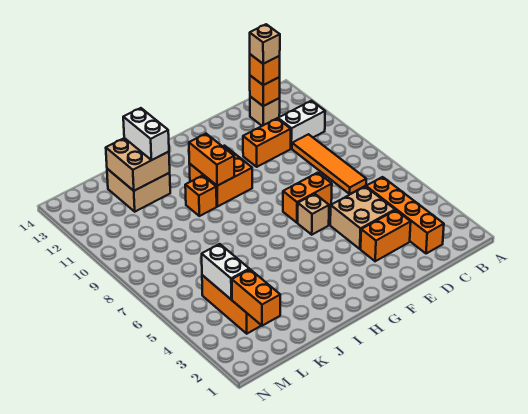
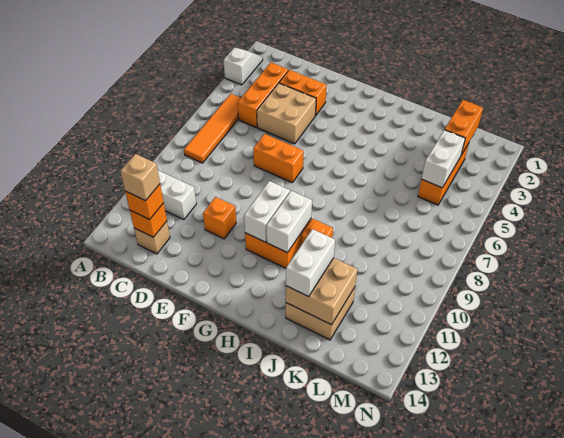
none -> white slope A2:A3 level 1 top 3
orange brick C2:C5 level 1 -> orange brick C3:C5 level 1
orange tile C7:C10 level 1 -> orange tile B5:B8 level 1
orange brick D11:E11 level 1 -> orange brick E11 level 1
tan brick F6 level 1 -> none
none -> white brick G10:G11 level 2
orange brick H10:H11 level 2 -> white brick H10:H11 level 2

